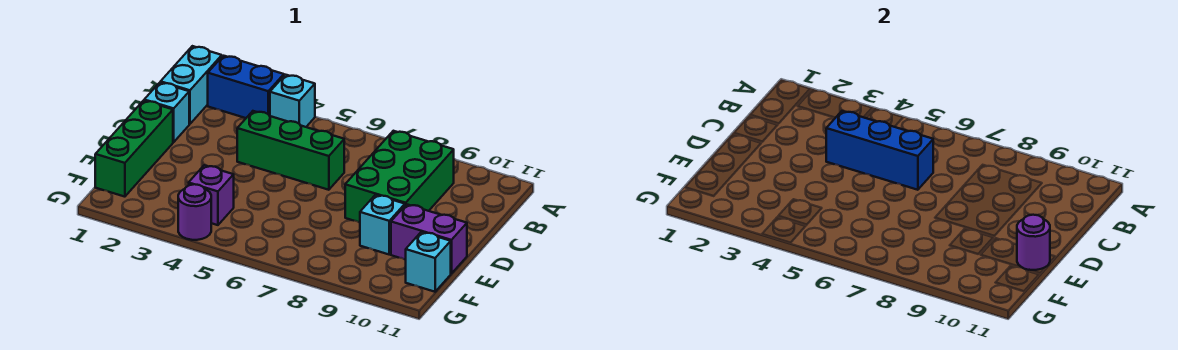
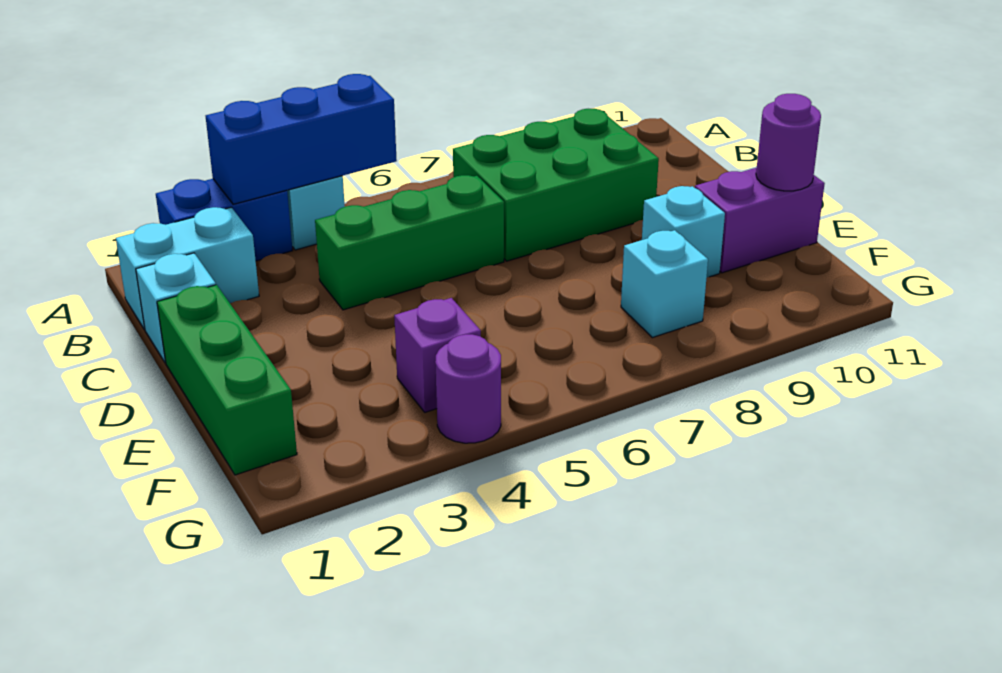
cyan brick A1:B1 level 1 -> cyan brick B1:B2 level 1
green brick B8:D9 level 1 -> green brick B7:C9 level 1
blue brick C4:C6 level 2 -> blue brick A3:A5 level 2
cyan brick F11 level 1 -> cyan brick F8 level 1

